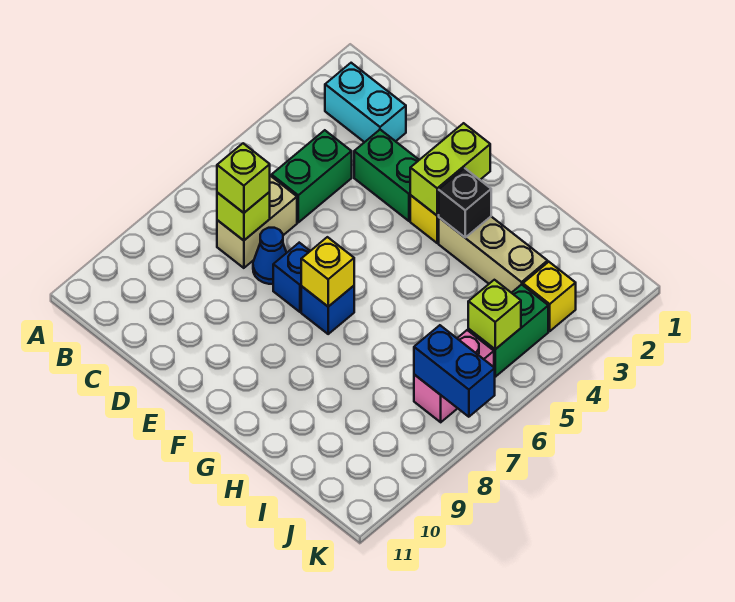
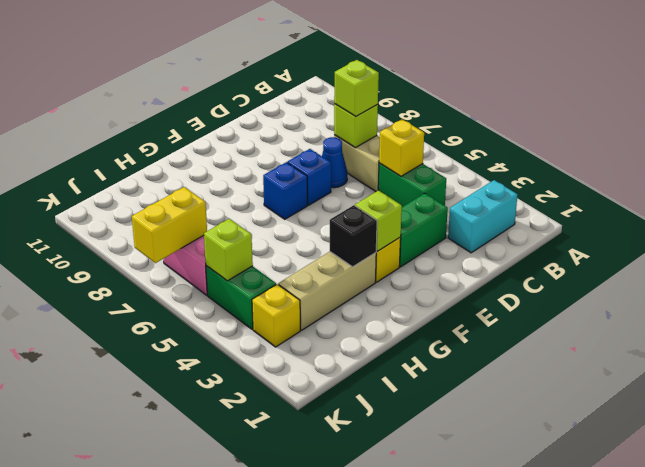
lime brick F2:F3 level 2 -> lime brick F3 level 2
yellow brick F7 level 2 -> yellow brick C5 level 2
blue brick J7:K7 level 2 -> yellow brick J7:K7 level 2

